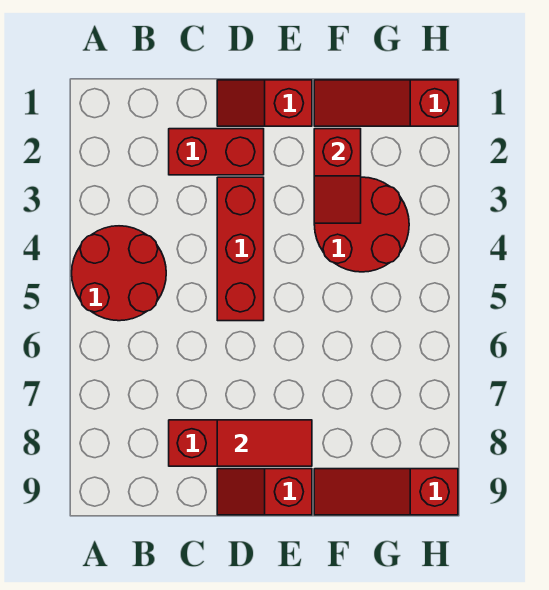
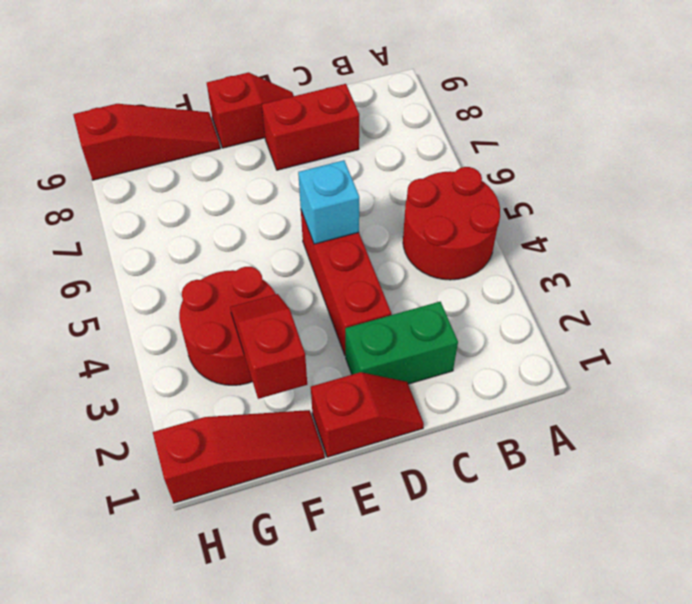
red brick C2:D2 level 1 -> green brick C2:D2 level 1
none -> cyan brick D5 level 2
red tile D8:E8 level 2 -> none

